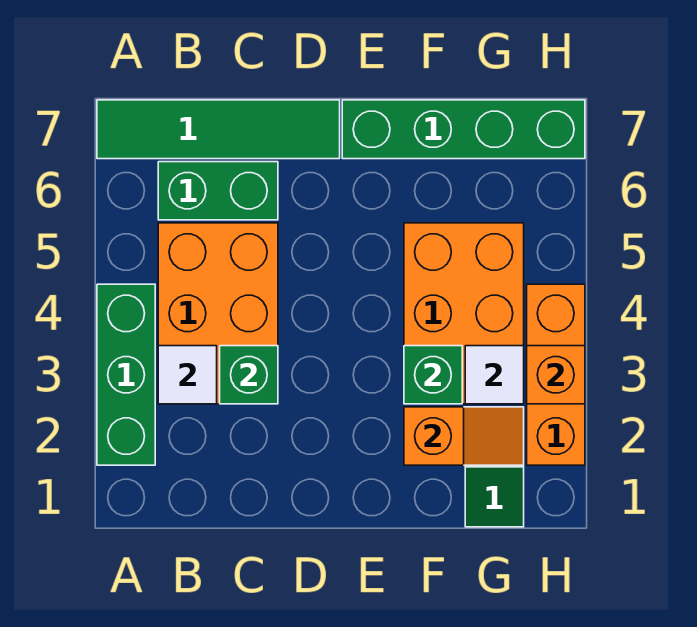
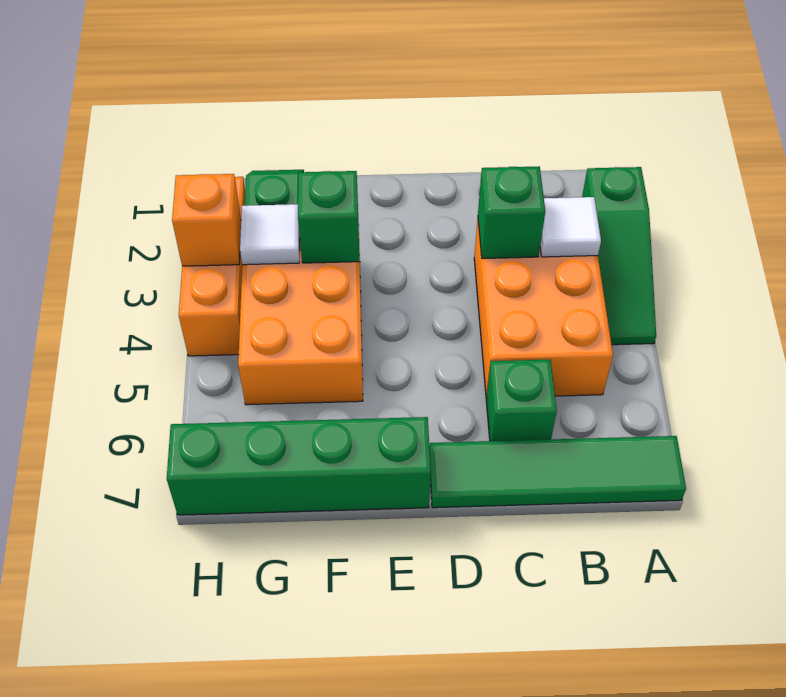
green brick A2:A4 level 1 -> green slope A2:A4 level 1 top 2
green brick B6:C6 level 1 -> green brick C6 level 1
orange slope F2:G2 level 2 top F -> none

